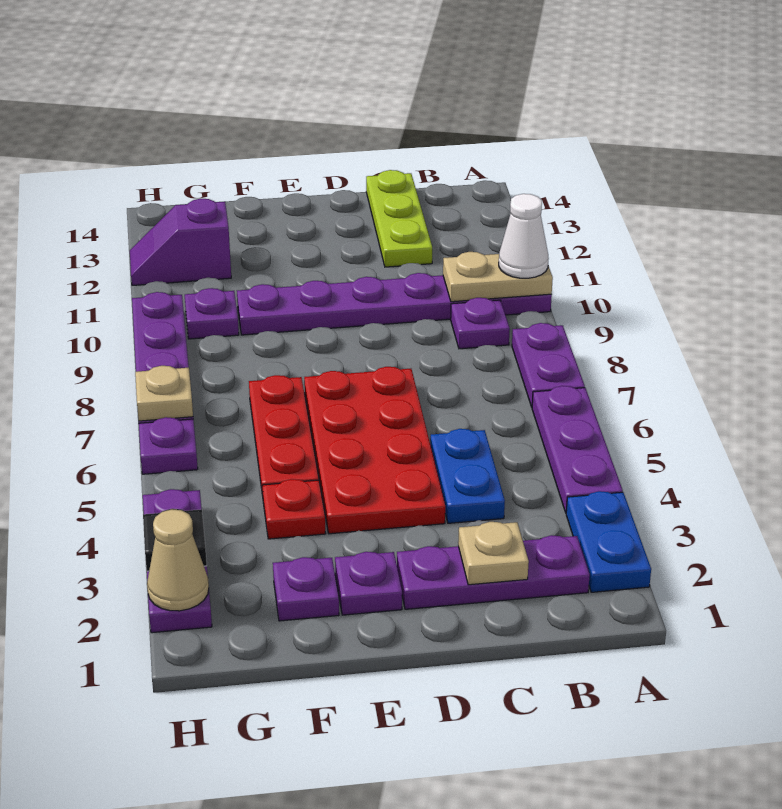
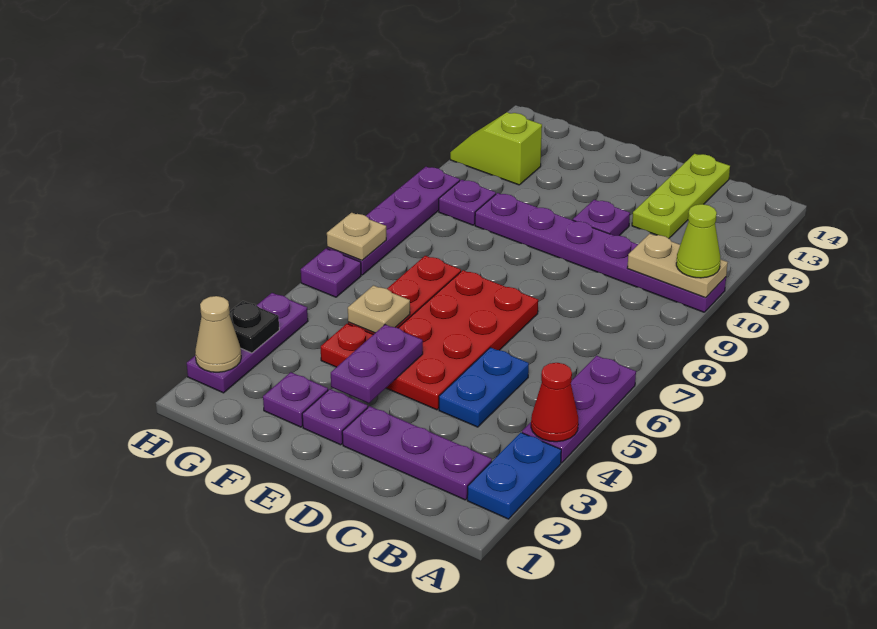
none -> red cone A4 level 2
purple plate A7:A8 level 1 -> purple plate E3:E4 level 2
white cone A10 level 3 -> lime cone A10 level 3
purple plate B9 level 1 -> purple plate D11 level 1
tan plate C2 level 2 -> tan plate F5 level 2
purple slope G12:H12 level 1 top G -> lime slope G12:H12 level 1 top G

